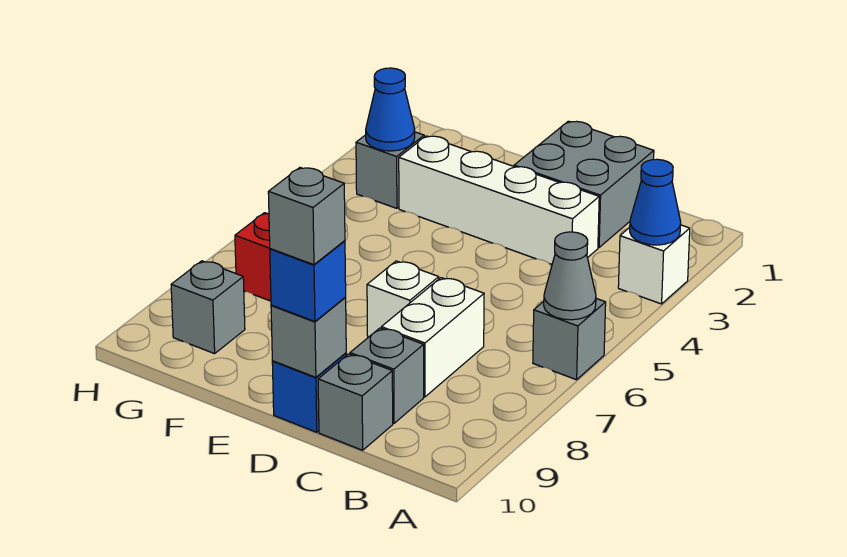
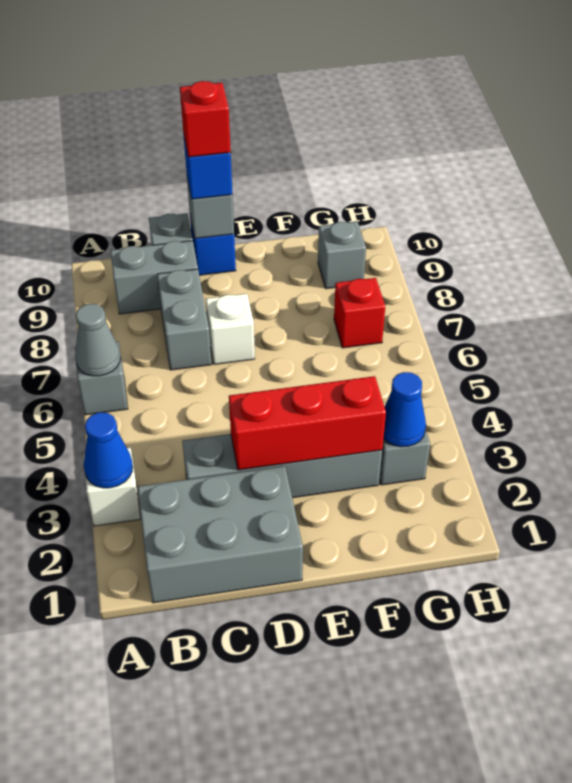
grey brick C1:D2 level 1 -> grey brick B1:D2 level 1
white brick C3:F3 level 1 -> grey brick C3:F3 level 1
white brick C7:C8 level 1 -> grey brick C7:C8 level 1
grey brick C9 level 1 -> grey brick B9:C9 level 1
none -> red brick D3:F3 level 2
grey brick D10 level 4 -> red brick D10 level 4

